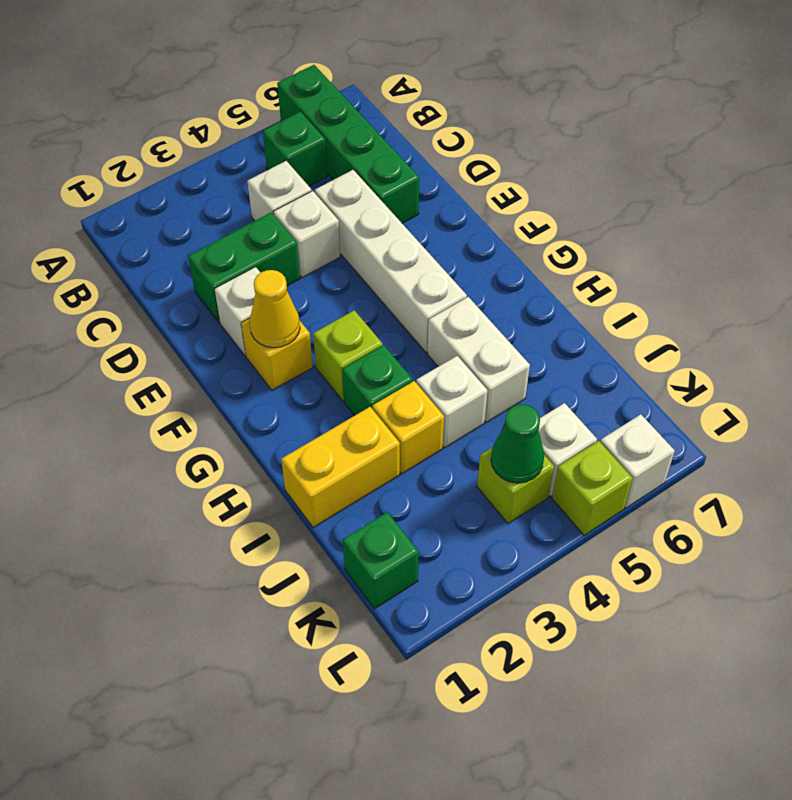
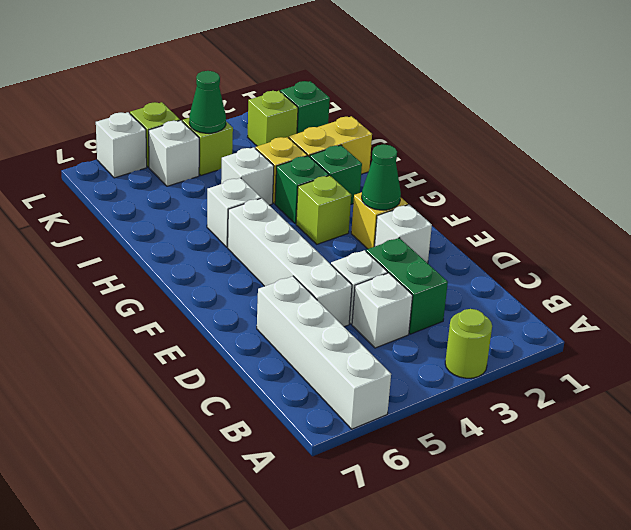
none -> lime round brick A3 level 1
green brick A6:D6 level 1 -> white brick A6:D6 level 1
green brick B5 level 1 -> green brick H2 level 1
green brick D2:D3 level 1 -> green brick C3:D3 level 1
yellow cone F2 level 2 -> green cone F2 level 2
white brick H5:I5 level 1 -> white brick H5 level 1
none -> lime brick K2 level 1

